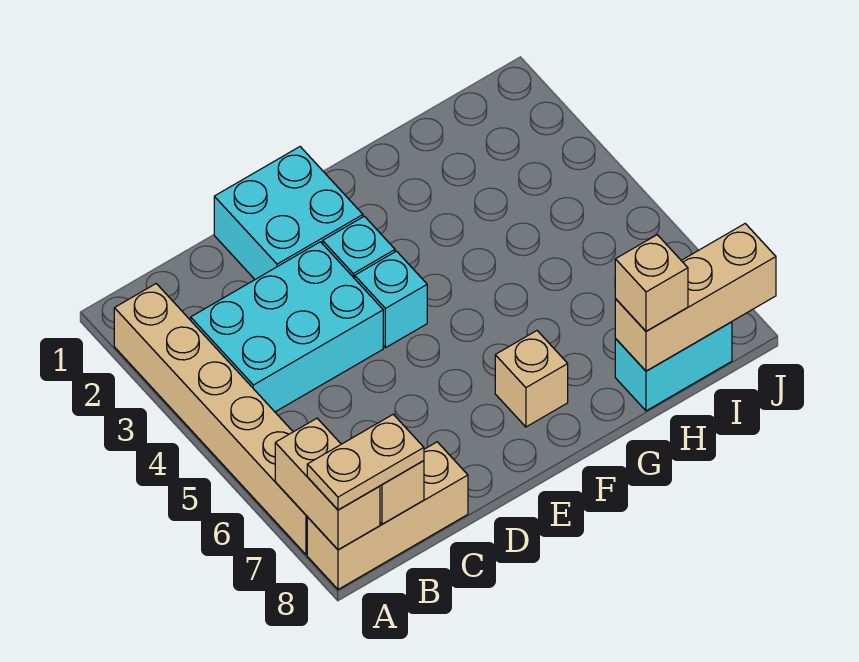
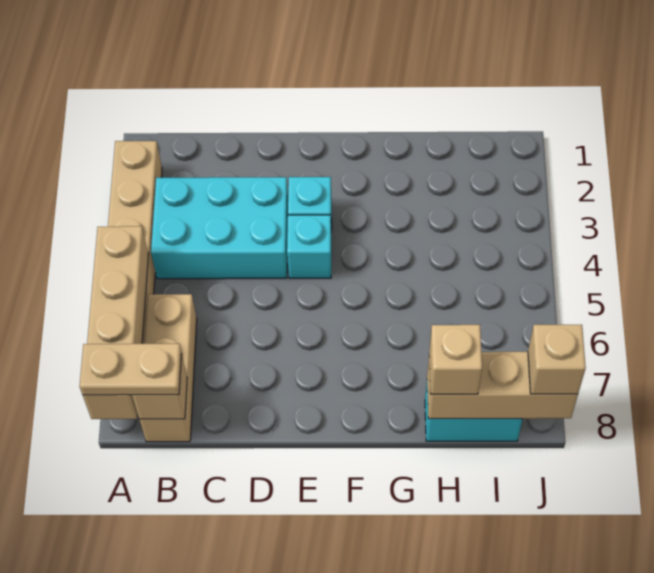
tan brick A7:A8 level 2 -> tan brick A5:A8 level 2
tan brick A8:C8 level 1 -> tan brick B6:B8 level 1
cyan brick D1:E2 level 1 -> none
tan brick F7 level 1 -> tan brick J8 level 3

